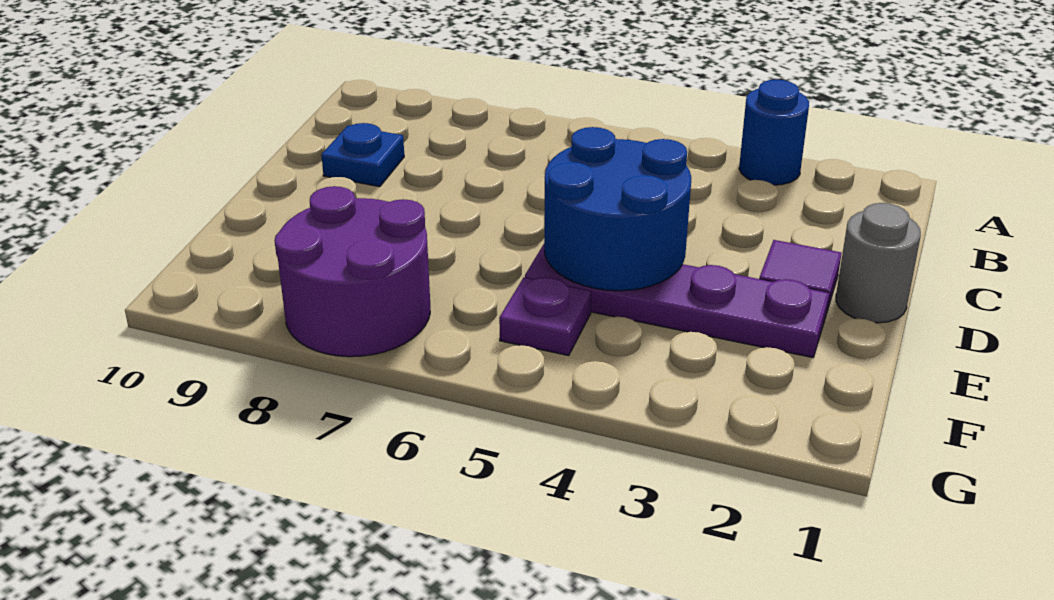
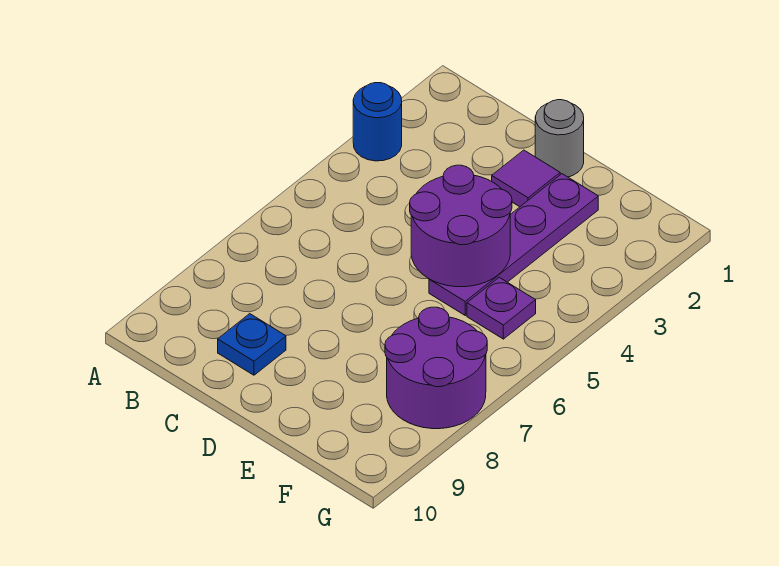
blue round brick D4:E5 level 2 -> purple round brick D4:E5 level 2

